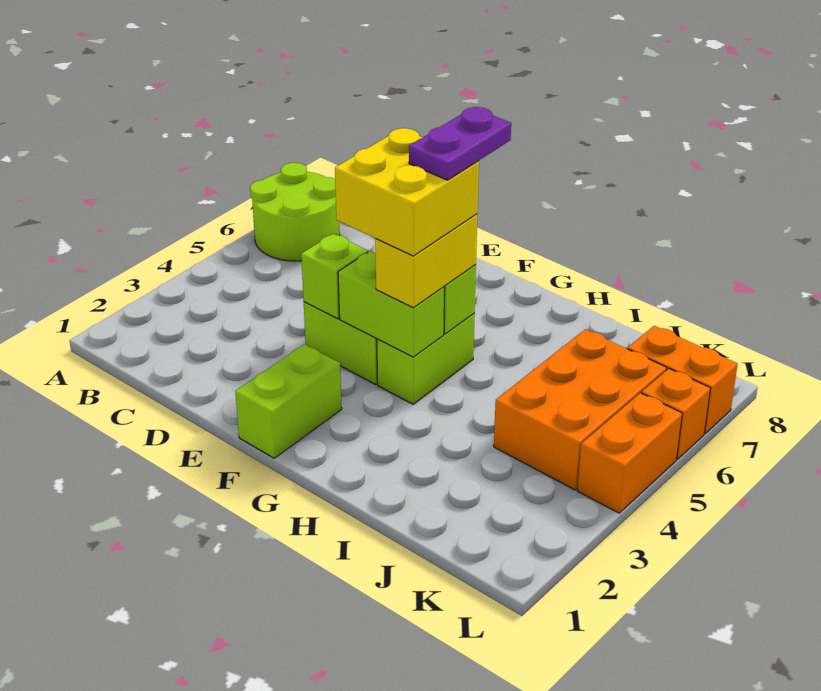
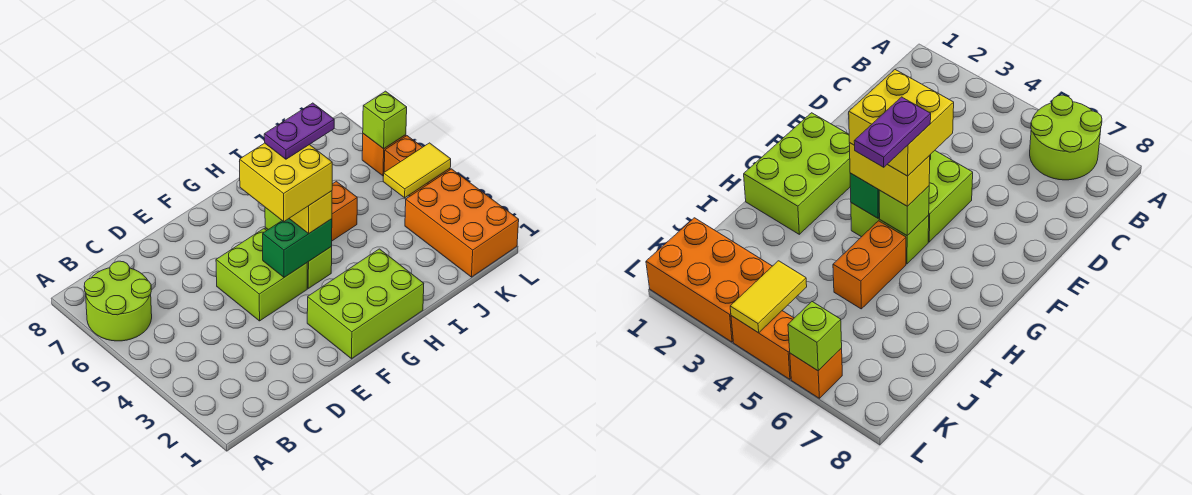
lime brick E4 level 2 -> lime brick L6 level 2
lime brick F1:F2 level 1 -> lime brick F1:H2 level 1
lime brick F4:G4 level 2 -> green brick F4:G4 level 2
purple plate G5:G6 level 5 -> purple plate G5:H5 level 5
orange brick J4:K6 level 1 -> orange brick K1:L3 level 1
none -> yellow tile K4:L4 level 2
orange brick K7:L7 level 1 -> orange brick H5:I5 level 1

